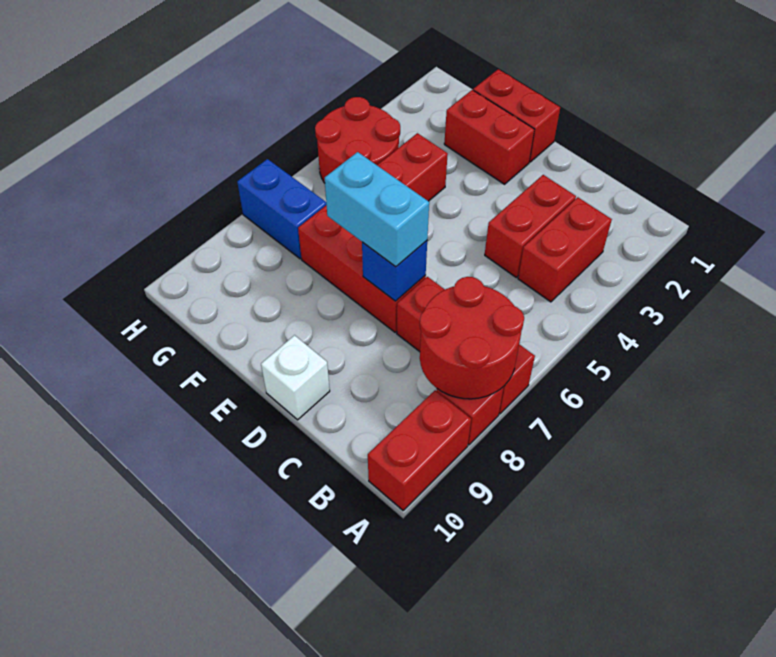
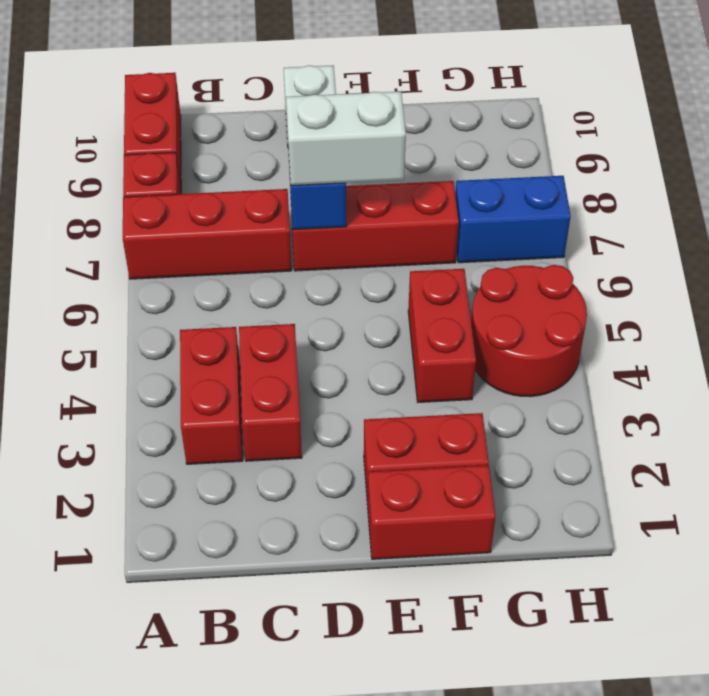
red round brick A7:B8 level 2 -> none
cyan brick D7:E7 level 3 -> white brick D7:E7 level 3

